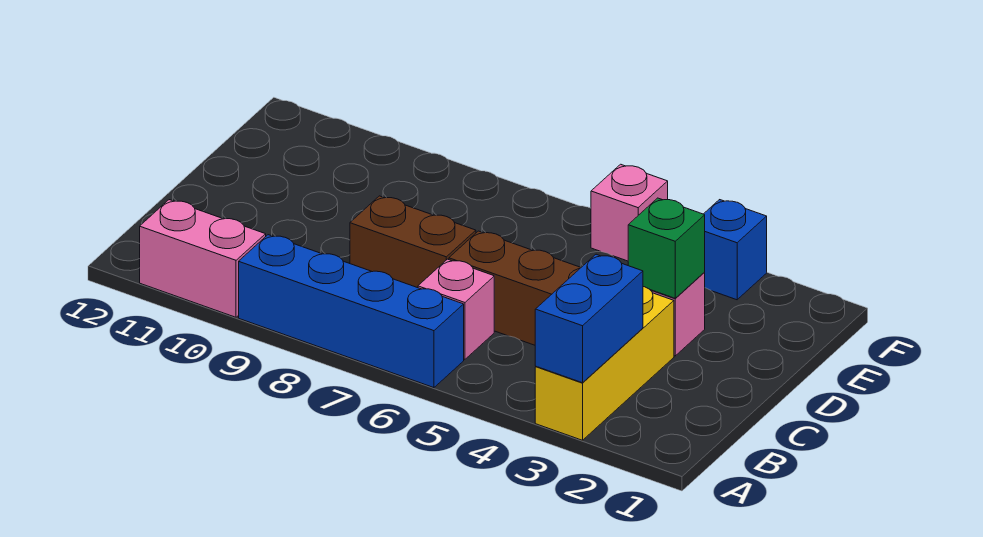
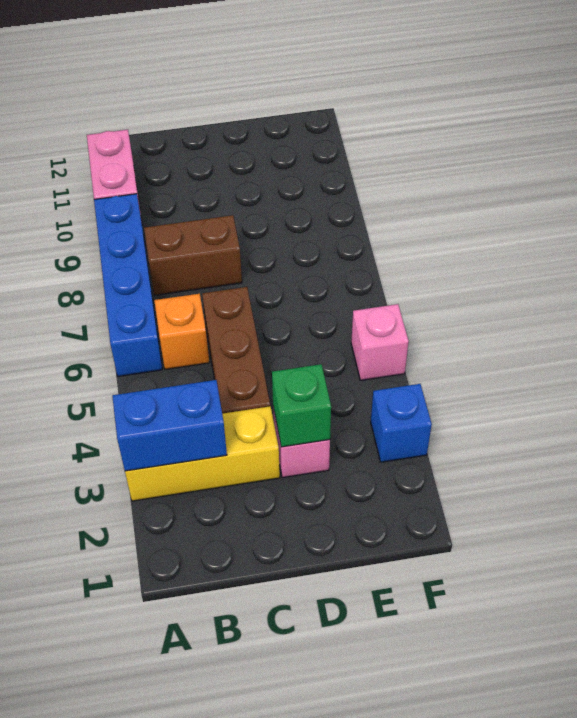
pink brick B6 level 1 -> orange brick B6 level 1
brown brick C7:C8 level 1 -> brown brick B8:C8 level 1

